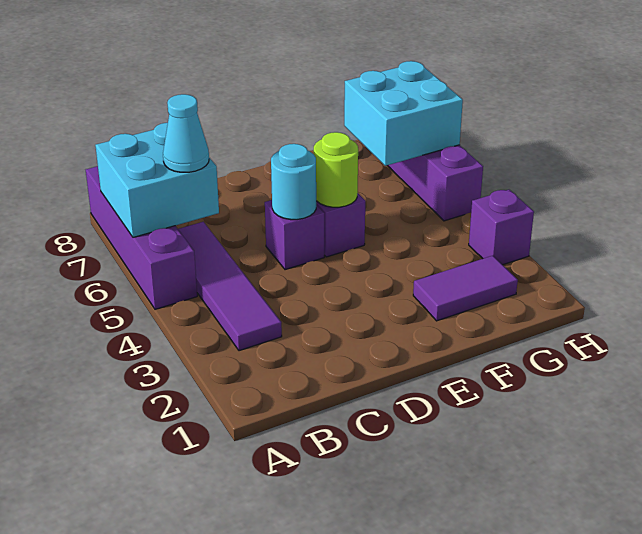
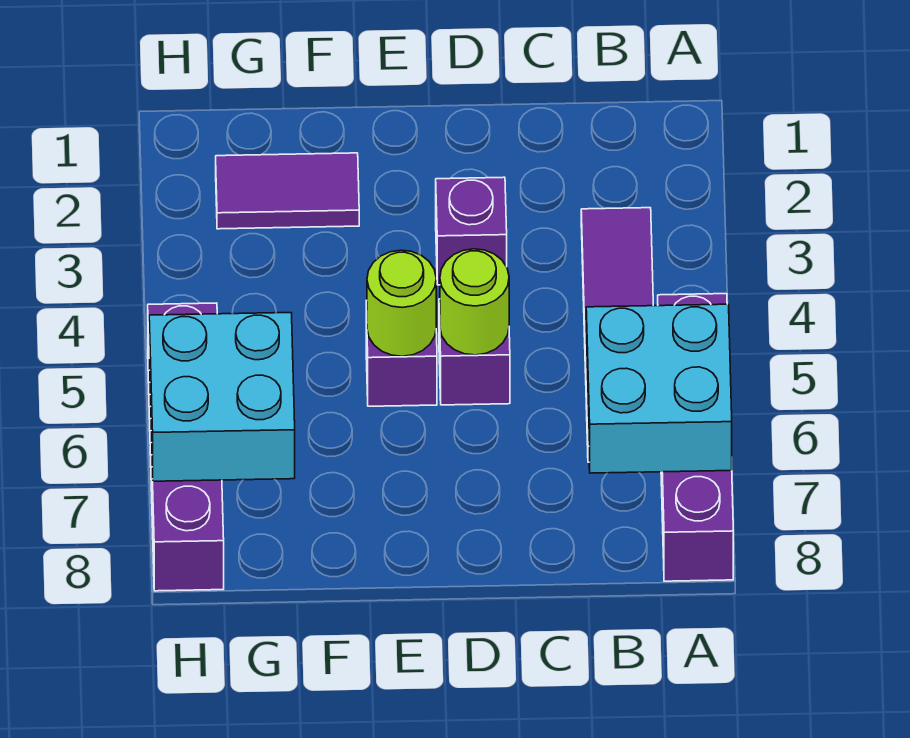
cyan cone B6 level 3 -> none
cyan round brick D5 level 2 -> lime round brick D5 level 2
purple brick H3 level 1 -> purple brick D3 level 1

